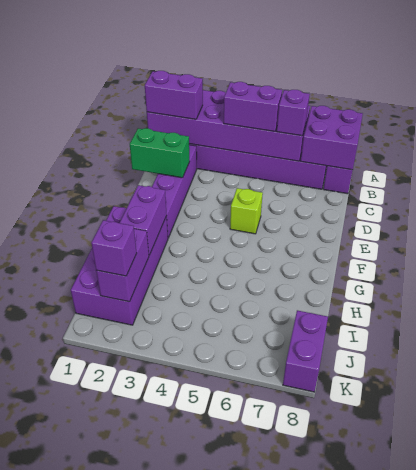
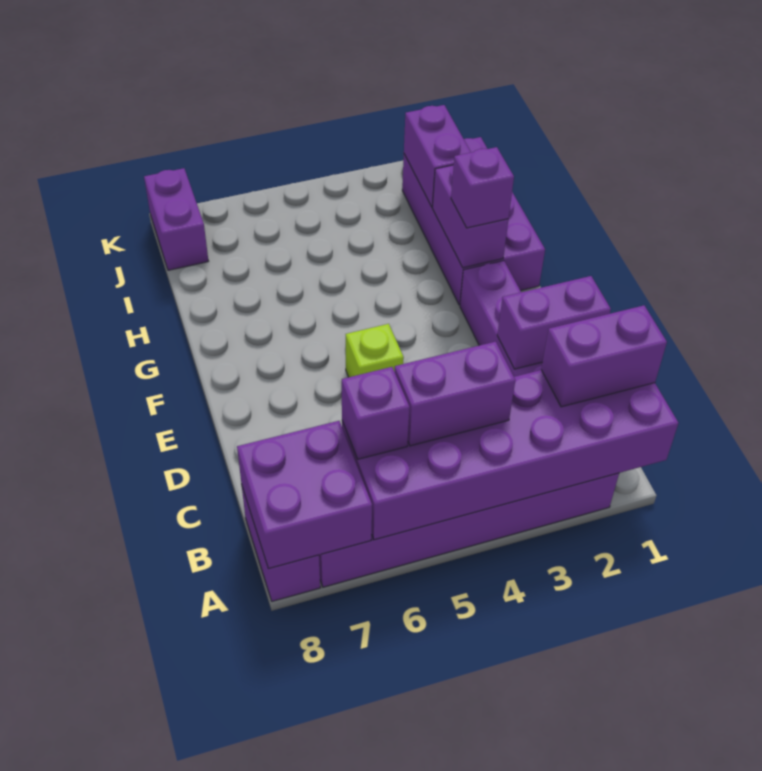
green brick D1:D2 level 2 -> purple brick D1:D2 level 2
purple brick J2 level 3 -> purple brick G2 level 3

